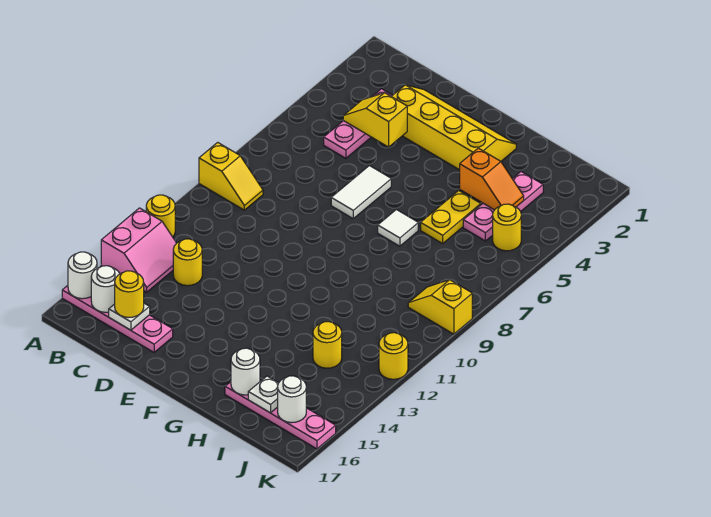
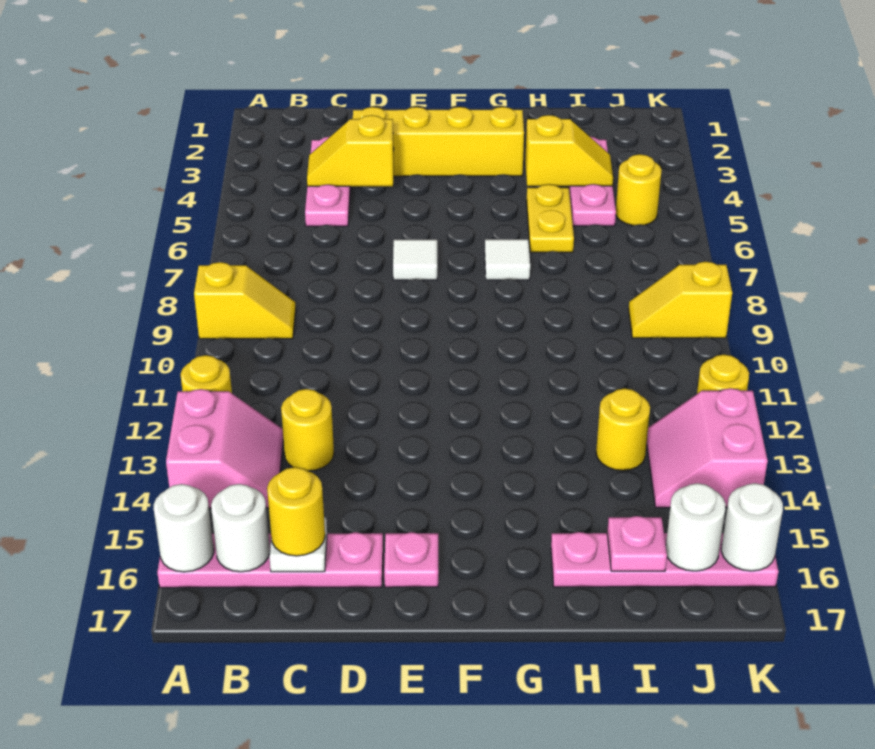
white tile E6:E7 level 1 -> white tile E7 level 1
none -> pink plate E16 level 1
orange slope H4:I4 level 2 top H -> yellow slope H4:I4 level 2 top H
white round brick H16 level 2 -> white round brick K16 level 2
white plate I16 level 2 -> pink plate I16 level 2
none -> pink slope J13:K14 level 1 top K

